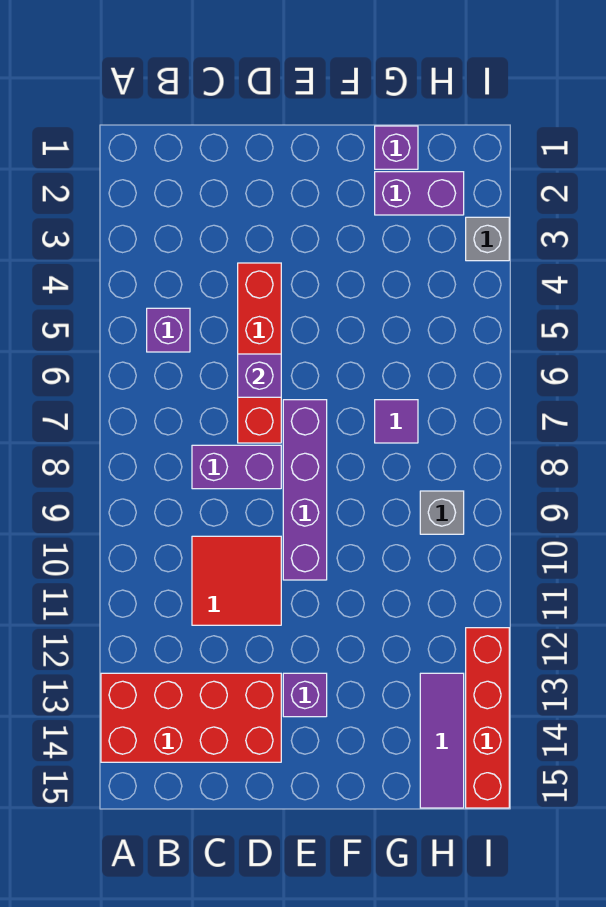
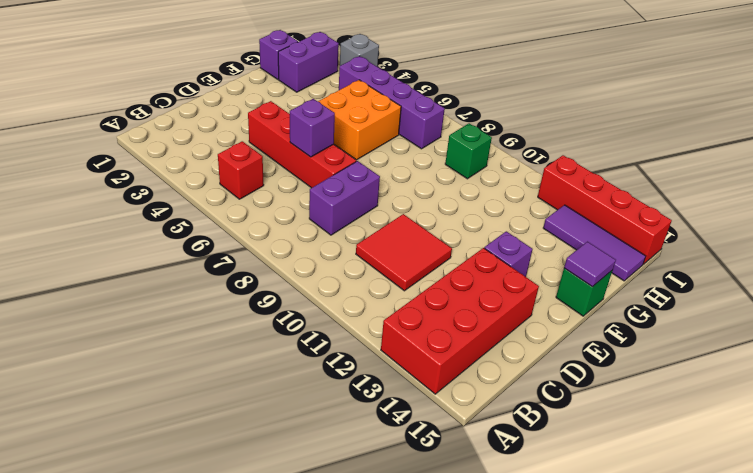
purple brick B5 level 1 -> red brick B5 level 1
purple brick E7:E10 level 1 -> purple brick H4:H7 level 1
none -> orange brick F5:G6 level 1
none -> green brick F15 level 1
purple tile G7 level 1 -> purple tile F15 level 2
grey brick H9 level 1 -> green brick H9 level 1

